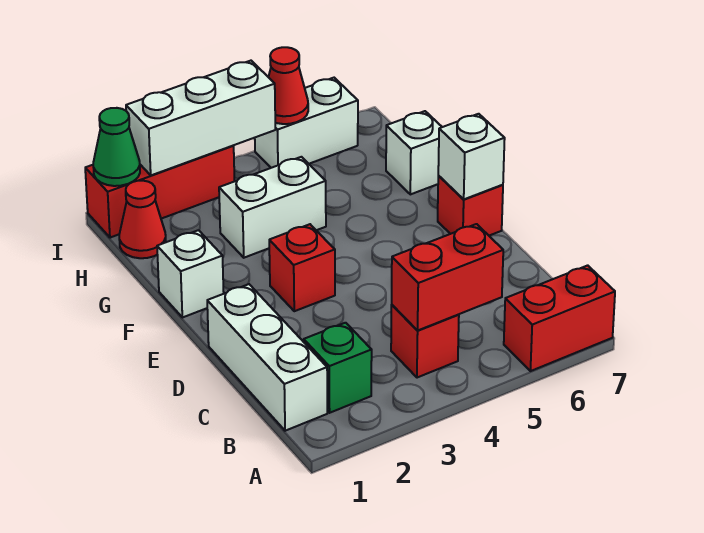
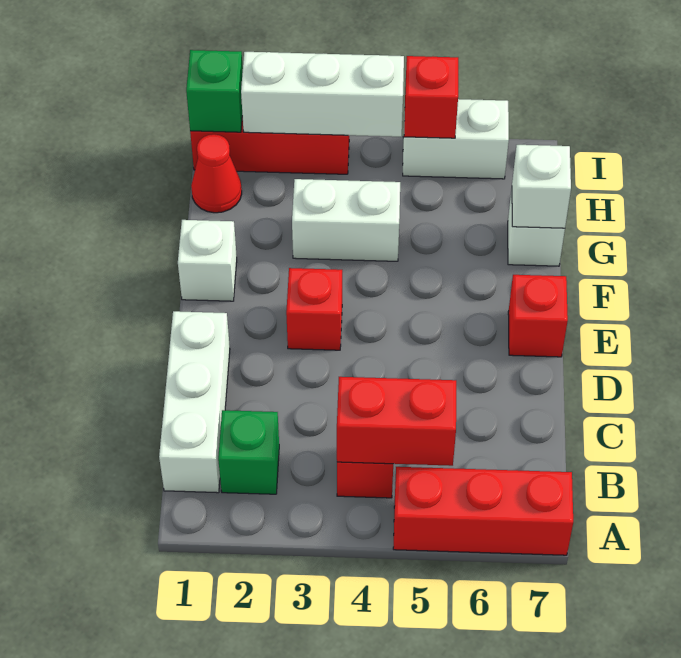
red brick A6:A7 level 1 -> red brick A5:A7 level 1
white brick E7 level 2 -> white brick G7 level 2
green cone I1 level 2 -> green brick I1 level 2
red cone I5 level 2 -> red brick I5 level 2

